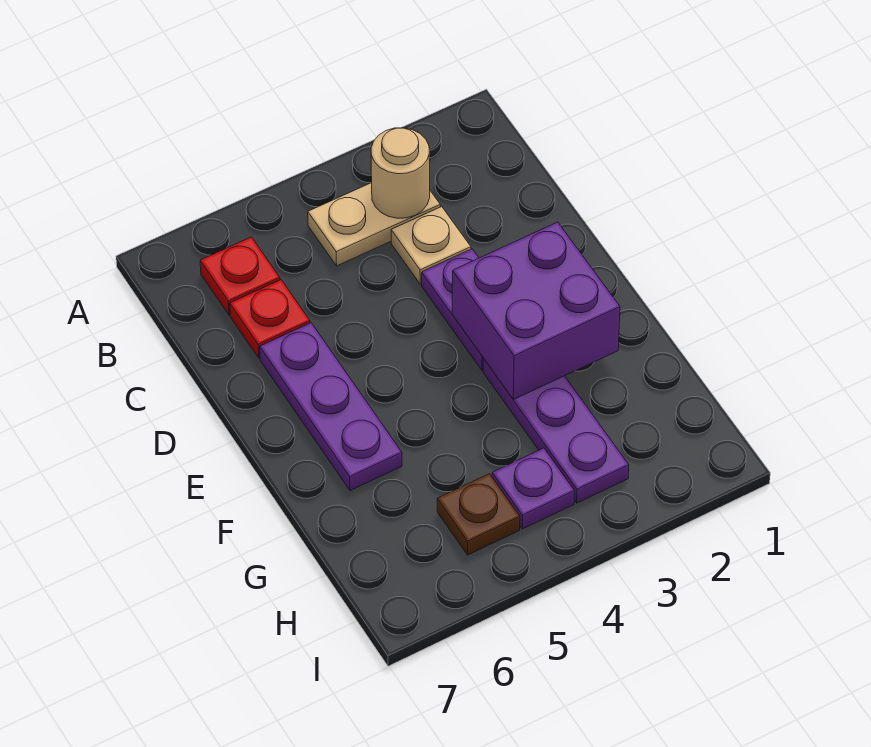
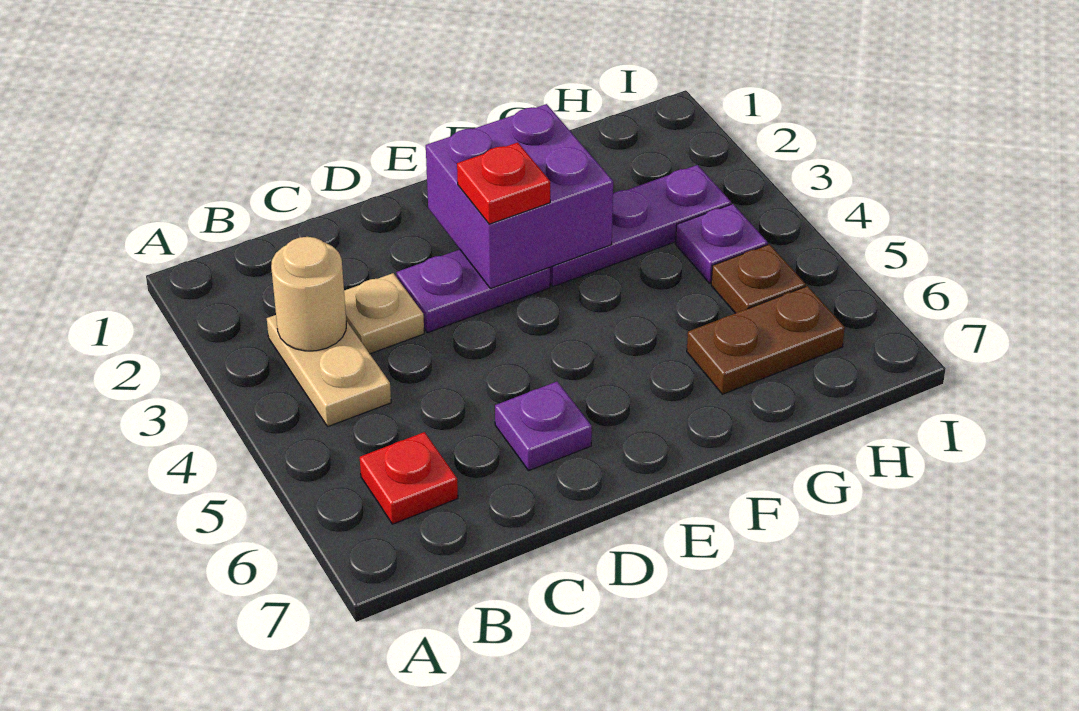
red plate C6 level 1 -> red plate E3 level 3
purple plate D6:F6 level 1 -> purple plate D6 level 1
none -> brown plate G6:H6 level 1

